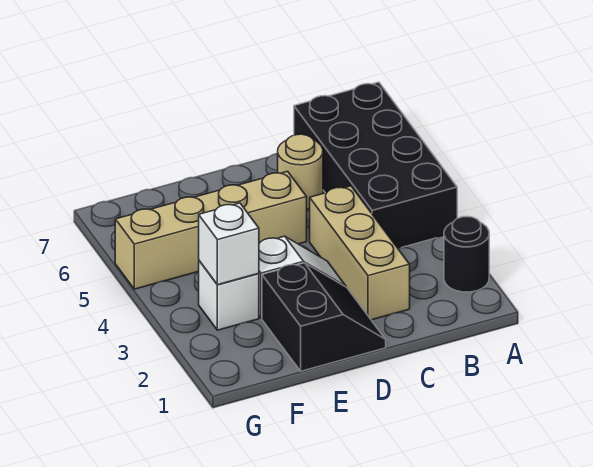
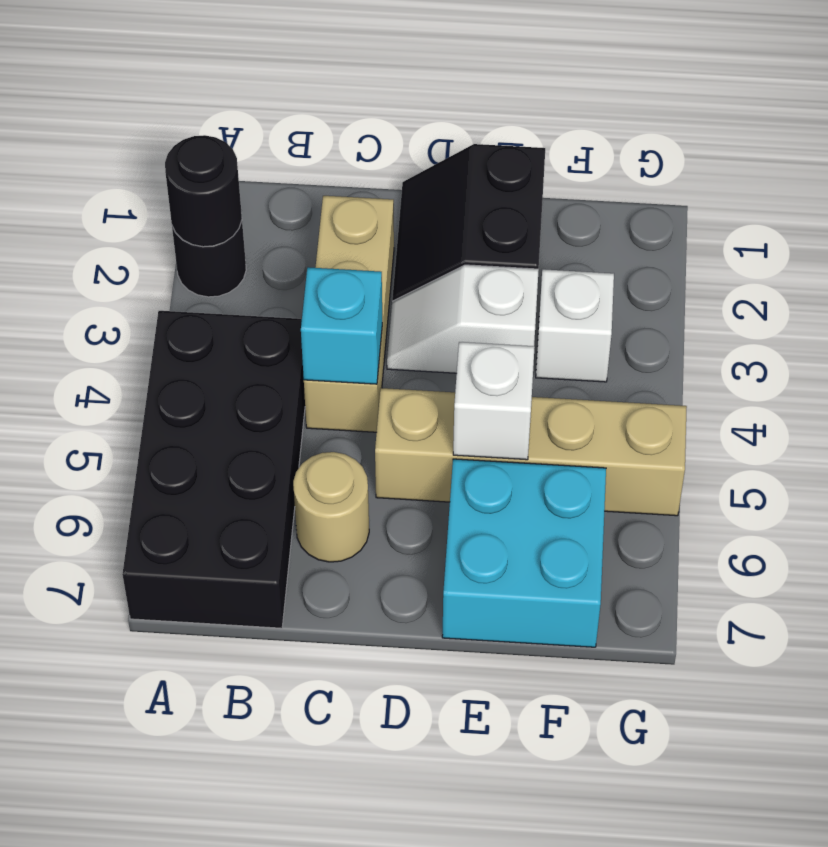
none -> black round brick A2 level 2
none -> cyan brick C4 level 2
none -> cyan brick E6:F7 level 1
white brick F3 level 2 -> white brick E5 level 2

